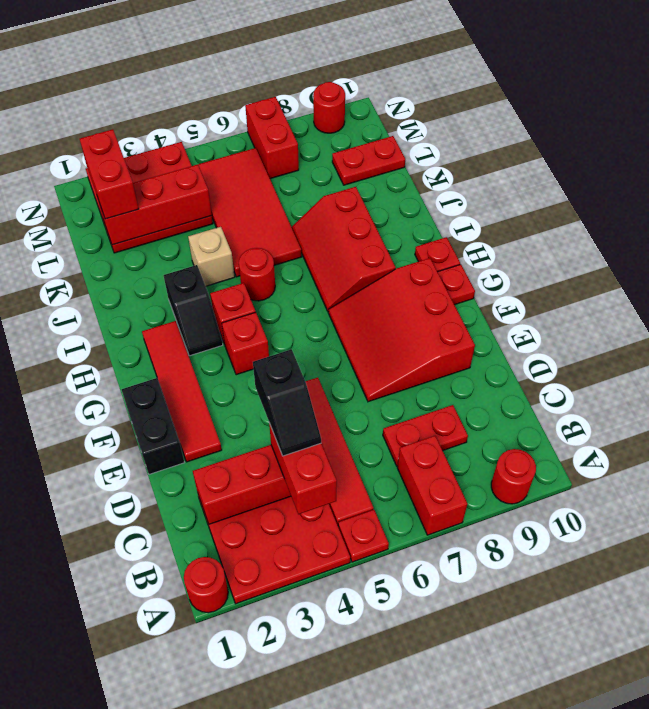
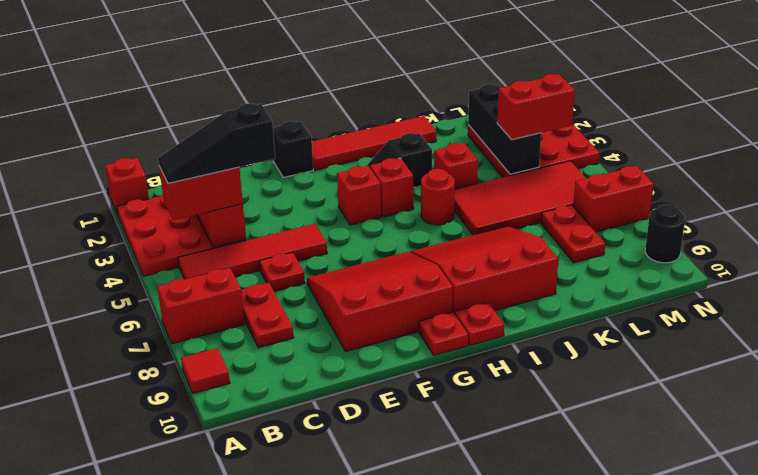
red round brick A1 level 1 -> red brick A1 level 1
red plate A5 level 1 -> red plate D6 level 1
red round brick A9 level 1 -> red tile A9 level 1
black slope C4:D4 level 4 top D -> black slope B4:D4 level 4 top D
black brick E1:F1 level 1 -> black brick F1 level 1
red tile E2:H2 level 1 -> red tile G1:J1 level 1
red slope H7:J8 level 1 top 8 -> red slope H7:J9 level 1 top 9
tan brick J4 level 1 -> red brick J4 level 1
red brick L2:L4 level 2 -> black brick L2:L4 level 2
red brick L2:M2 level 3 -> red brick L4:M4 level 3
red plate L9:L10 level 1 -> red plate L7:L8 level 1
red round brick N9 level 1 -> black round brick N9 level 1

